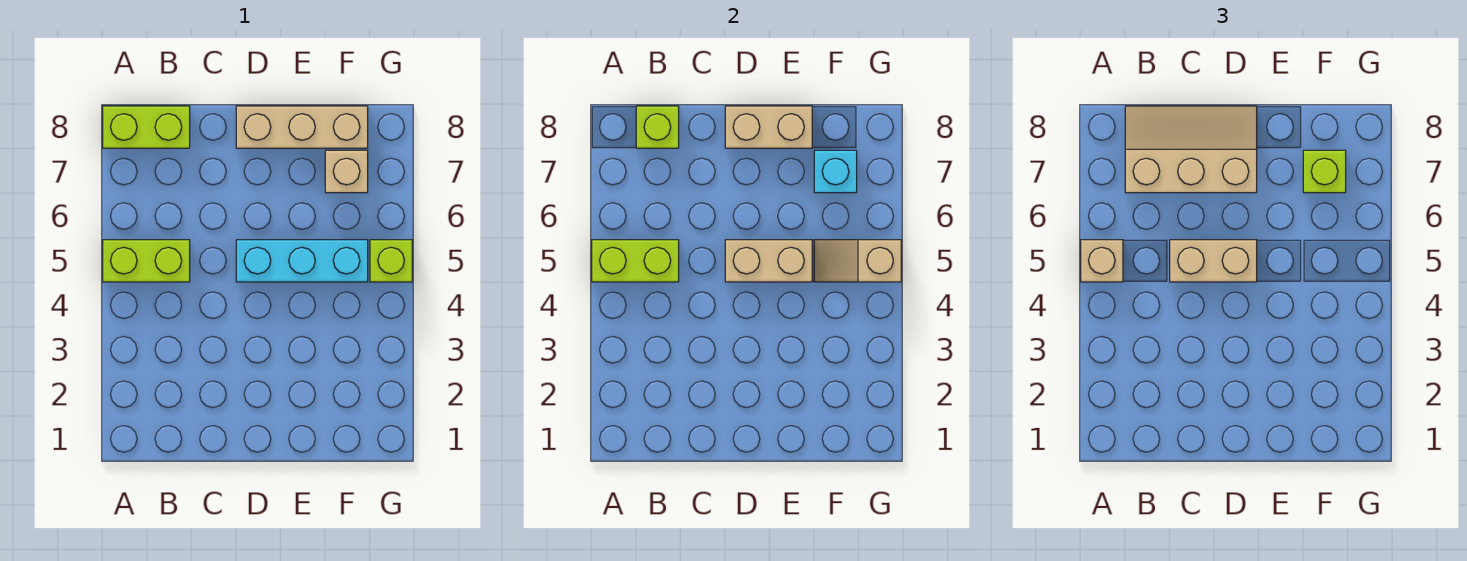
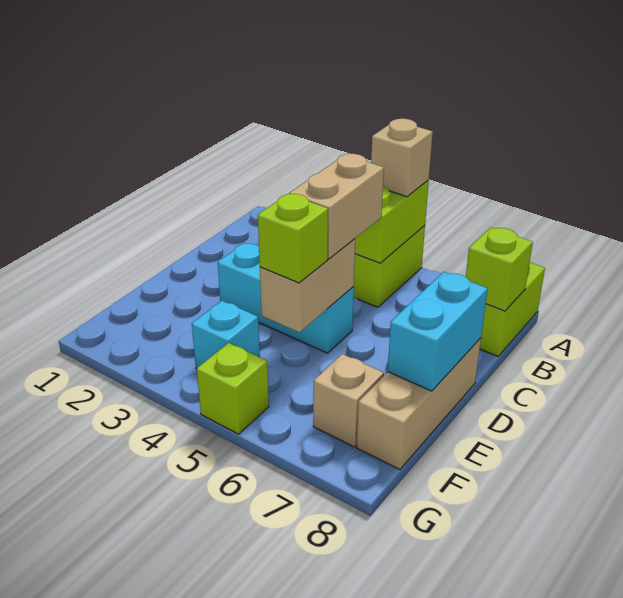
tan slope B7:D8 level 3 top 7 -> none
cyan brick D5:F5 level 1 -> cyan brick D3:D5 level 1
tan brick D8:E8 level 2 -> cyan brick D8:E8 level 2
tan slope F5:G5 level 2 top G -> none
cyan brick F7 level 2 -> cyan brick F4 level 1
lime brick F7 level 3 -> lime brick E5 level 3

